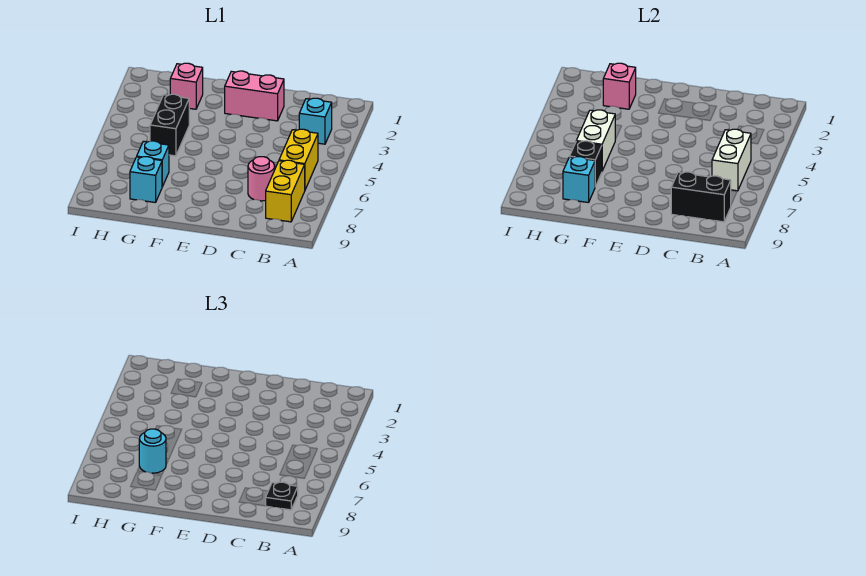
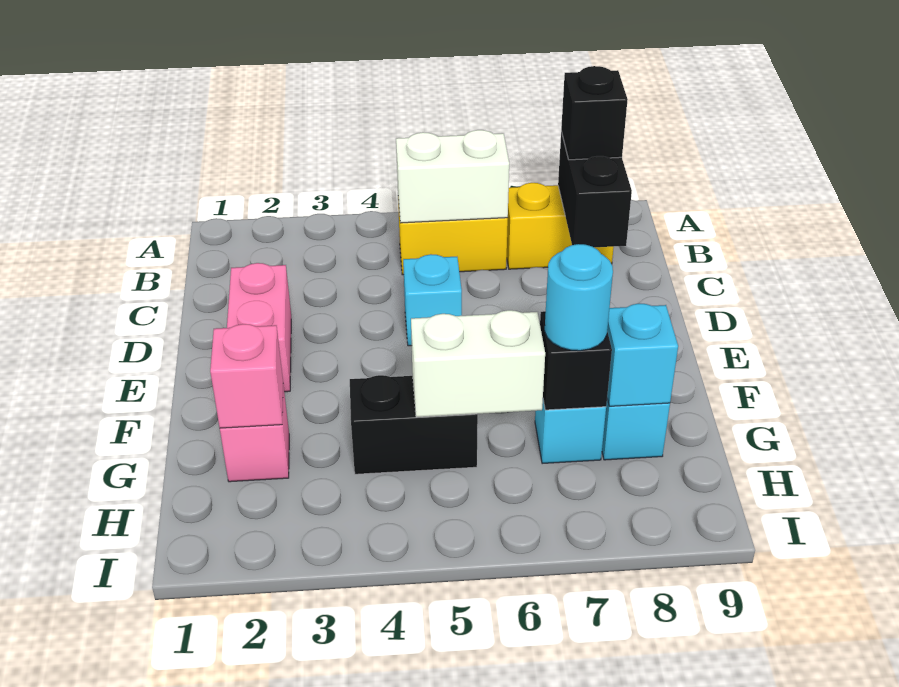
cyan brick B3 level 1 -> cyan brick D5 level 1
black plate B8 level 3 -> black brick B8 level 3
pink round brick C7 level 1 -> none

